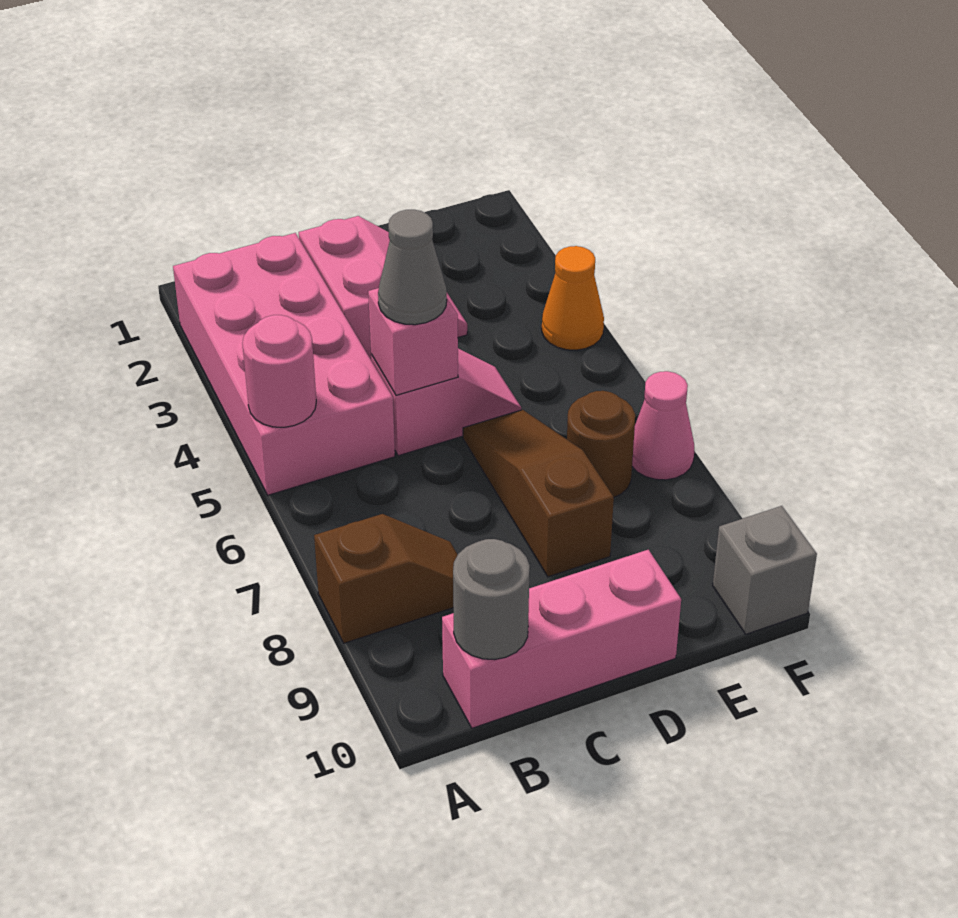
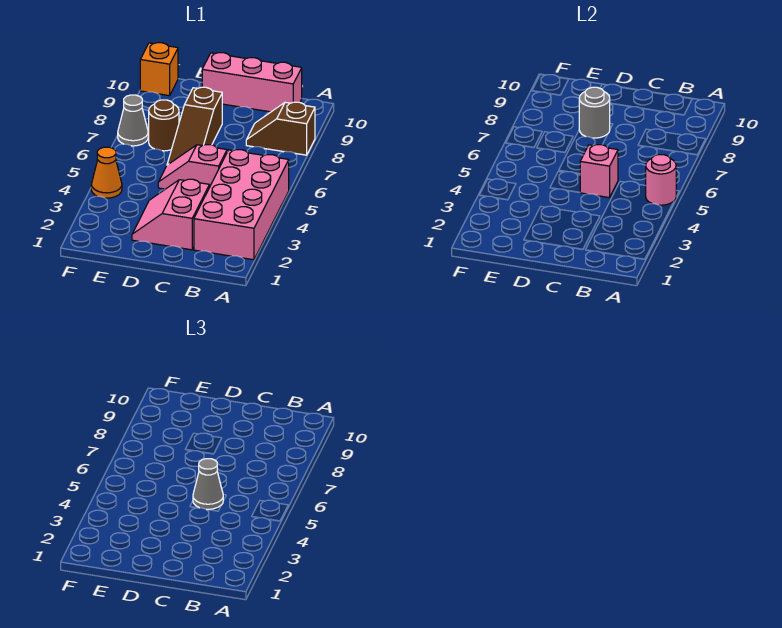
grey round brick B10 level 2 -> grey round brick D8 level 2
pink cone F7 level 1 -> grey cone F7 level 1
grey brick F10 level 1 -> orange brick F10 level 1

